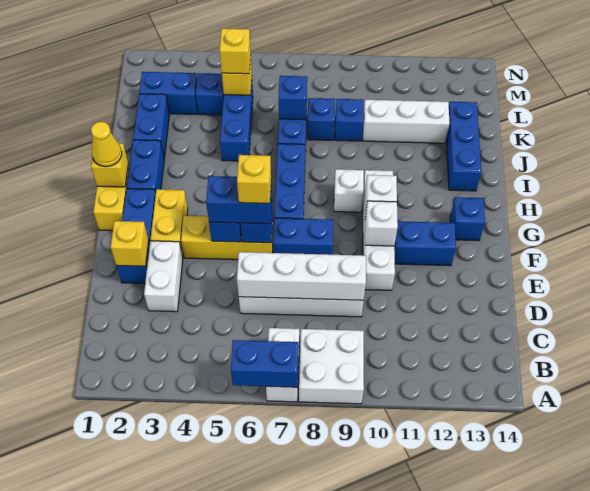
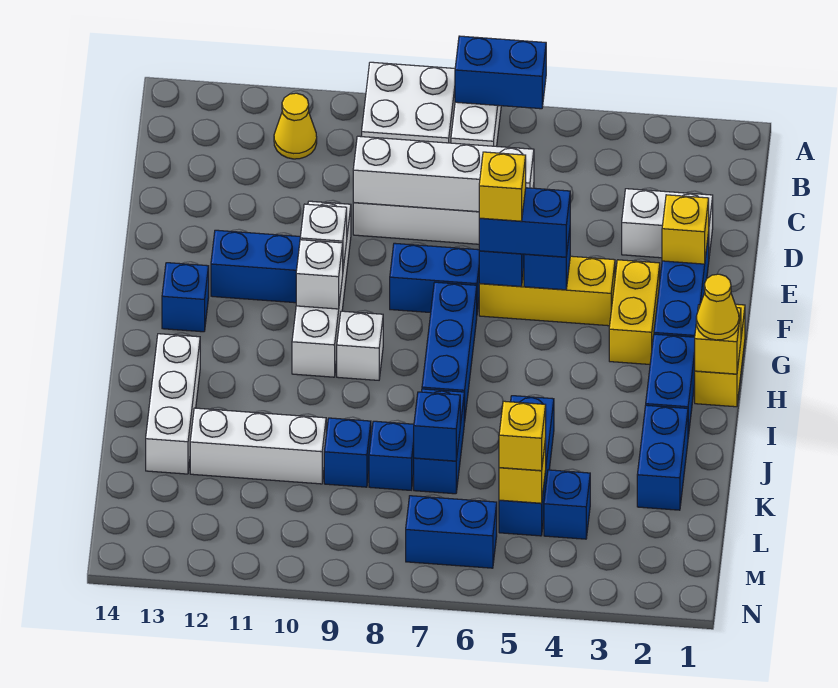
none -> yellow cone B11 level 1
white brick D3:E3 level 1 -> white brick D2:D3 level 1
blue brick I13:K13 level 1 -> white brick I13:K13 level 1
blue brick L2:L3 level 1 -> blue brick M6:M7 level 1

